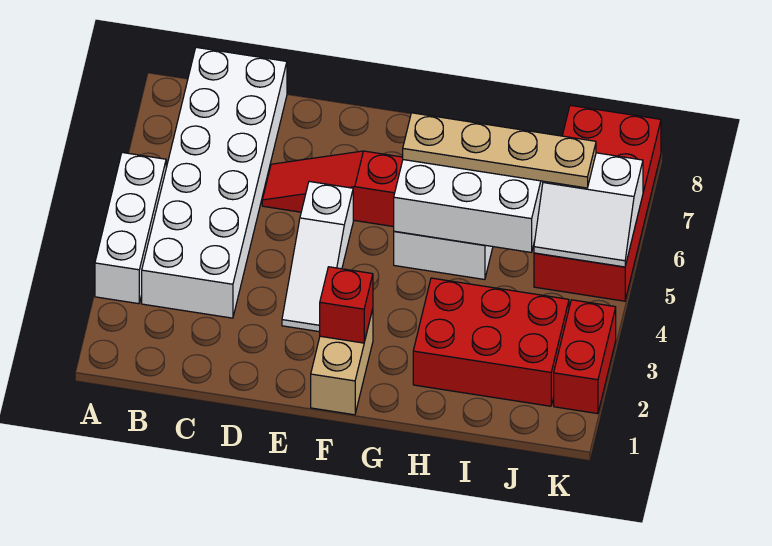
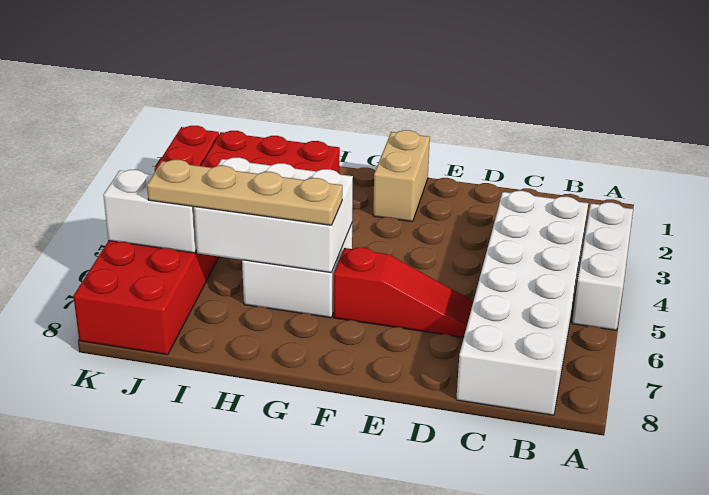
white slope E3:E5 level 1 top 5 -> none
red brick F2 level 2 -> none

